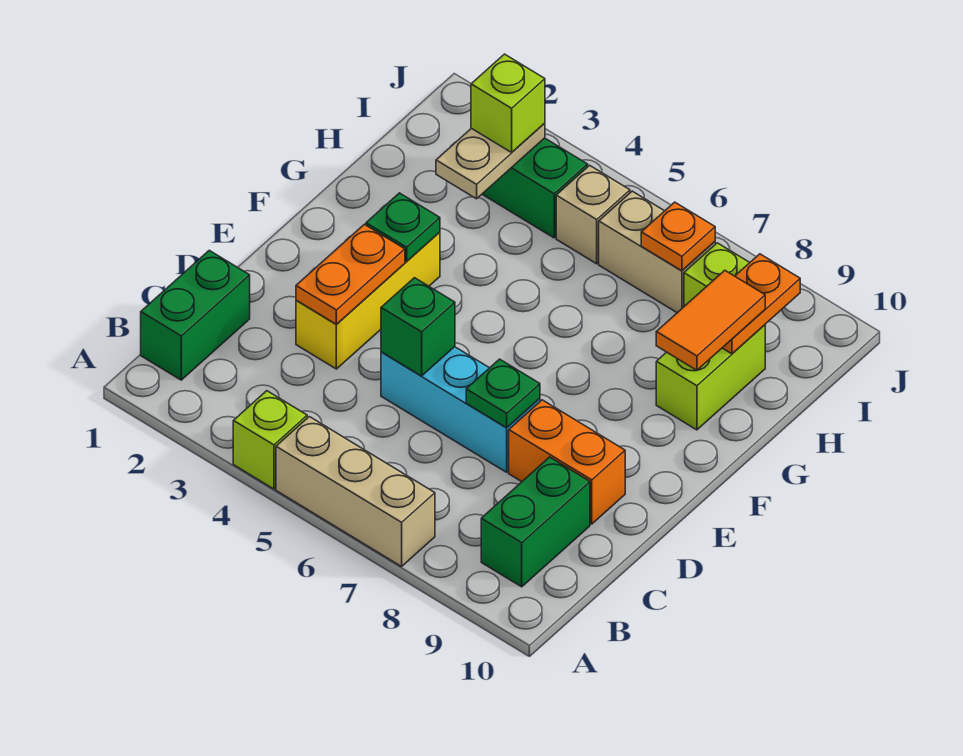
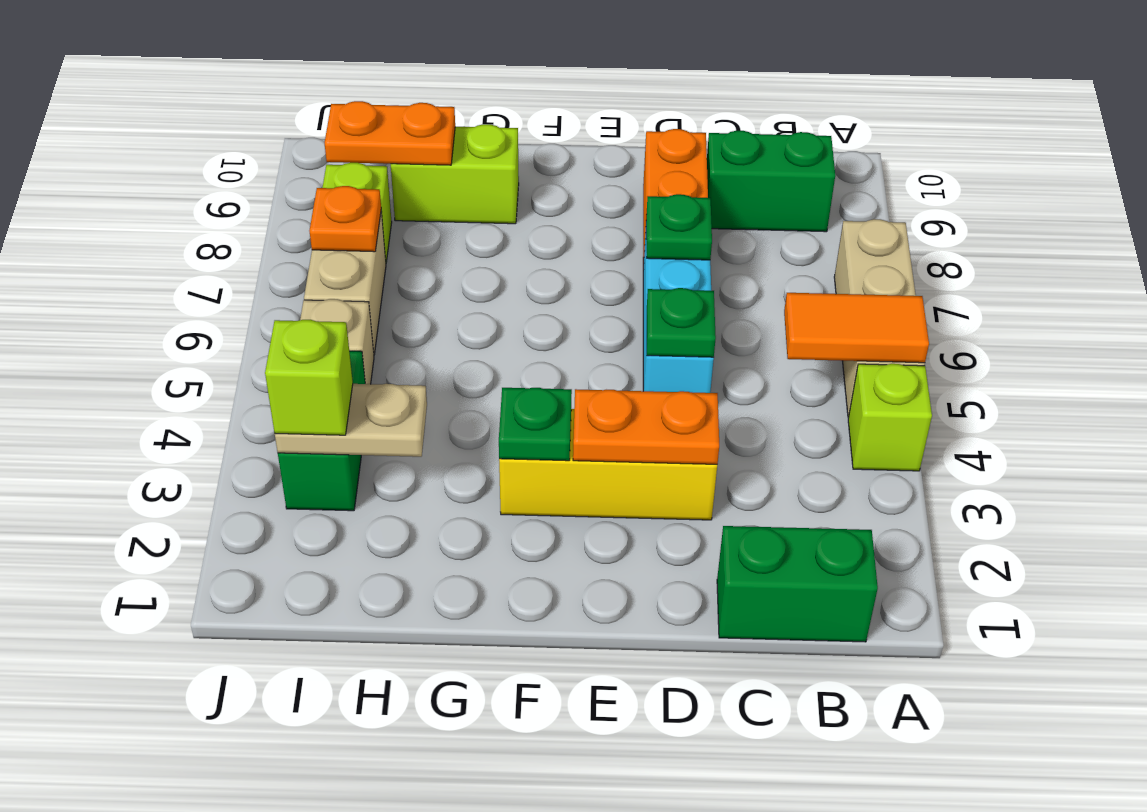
green brick D5 level 2 -> green plate D5 level 2
orange tile G9:H9 level 3 -> orange tile A5:B5 level 2

